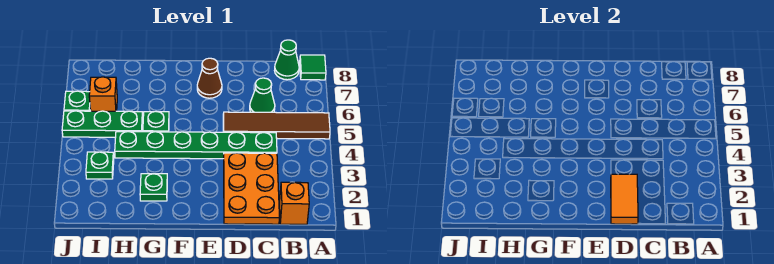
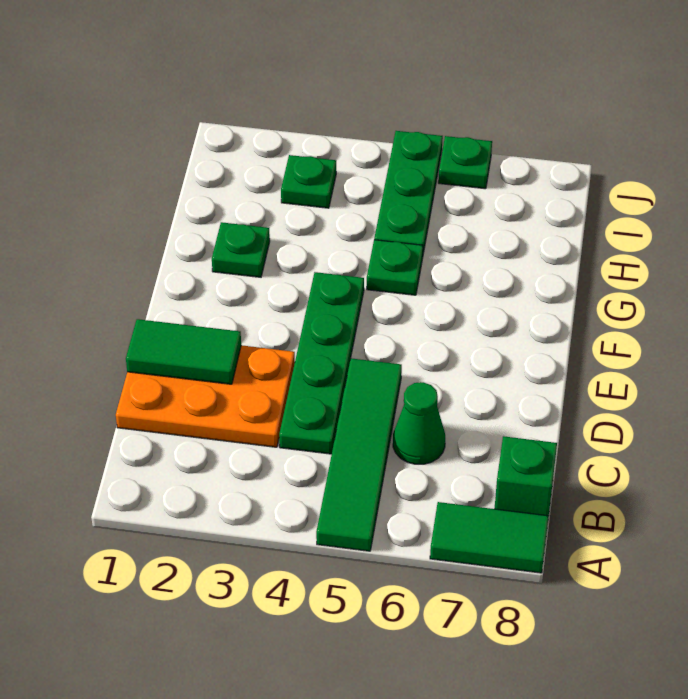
brown tile A5:D5 level 1 -> green tile A5:D5 level 1
green tile A8 level 1 -> green tile A7:A8 level 1
orange brick B1 level 1 -> none
green cone B8 level 1 -> green brick B8 level 1
green plate C4:H4 level 1 -> green plate C4:F4 level 1
orange tile D1:D2 level 2 -> green tile D1:D2 level 2
brown cone E7 level 1 -> none
orange brick I6 level 1 -> none

